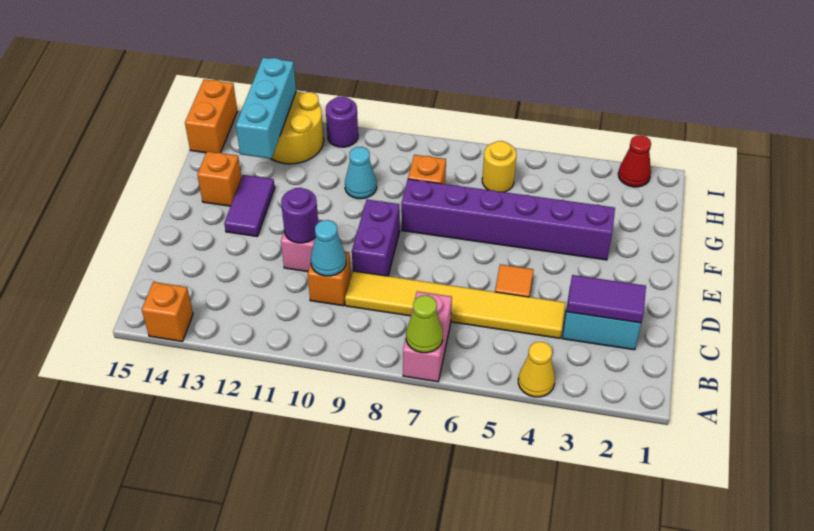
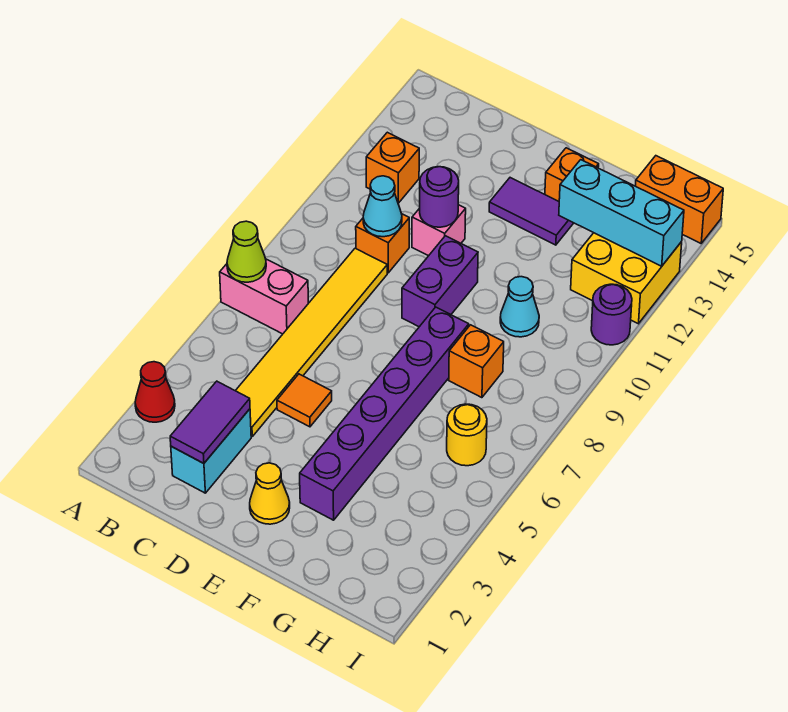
yellow cone A4 level 1 -> yellow cone E2 level 1
orange brick A14 level 1 -> orange brick B12 level 1
purple brick D9:E9 level 1 -> purple brick E9:E10 level 1
yellow round brick H12:I13 level 1 -> yellow brick H12:I13 level 1
red cone I2 level 1 -> red cone A3 level 1

